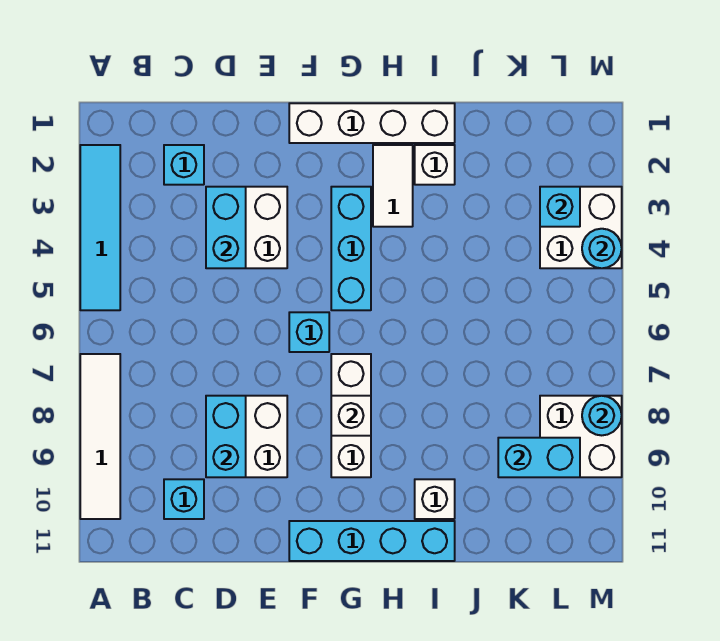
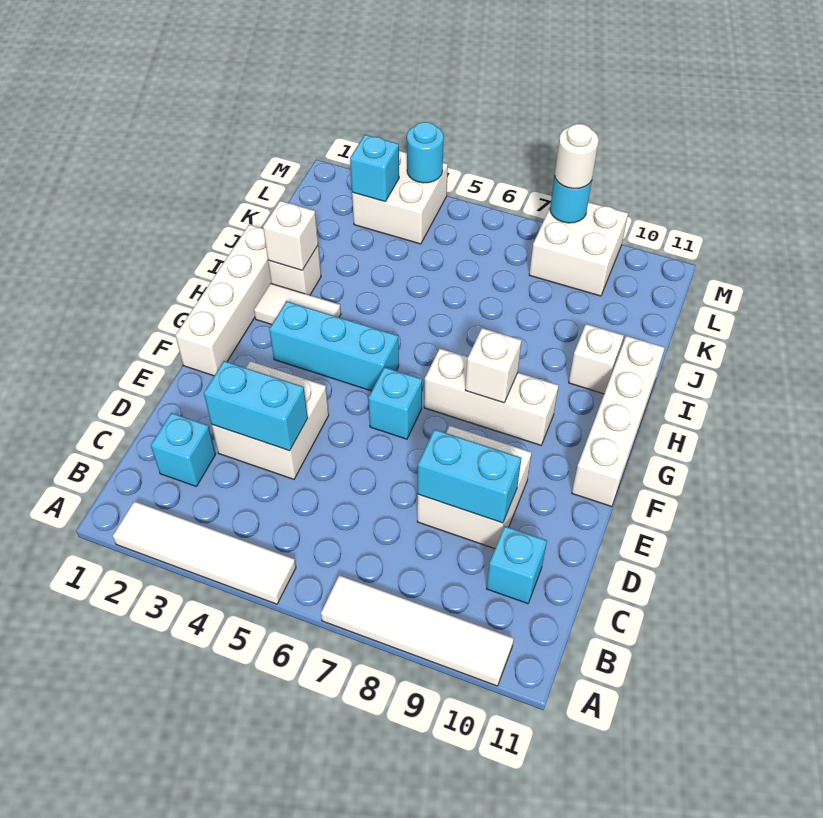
cyan tile A2:A5 level 1 -> white tile A2:A5 level 1
cyan brick F11:I11 level 1 -> white brick F11:I11 level 1
none -> white brick I2 level 2
cyan brick K9:L9 level 2 -> none
none -> white round brick M8 level 3

